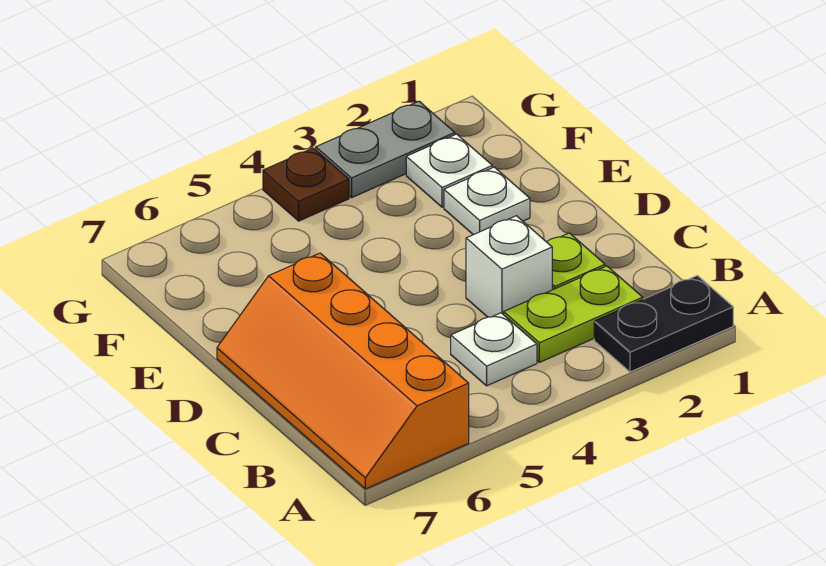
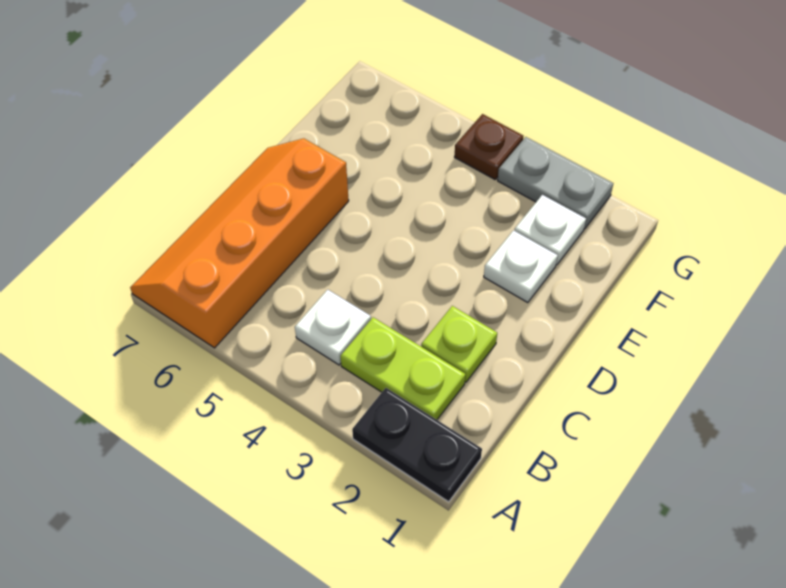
white brick C3 level 1 -> none

